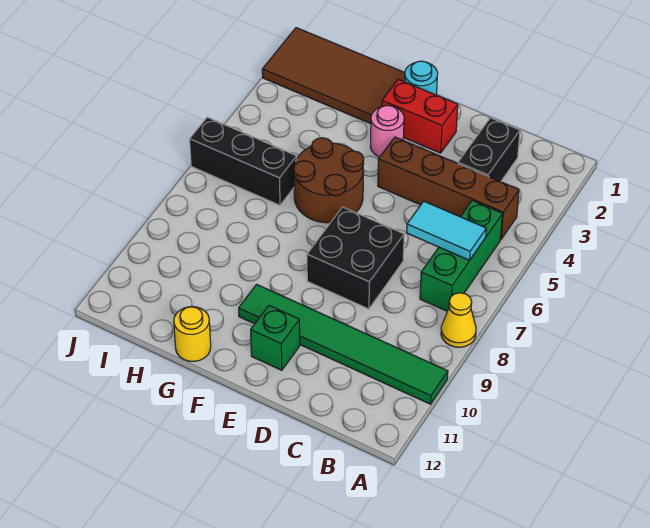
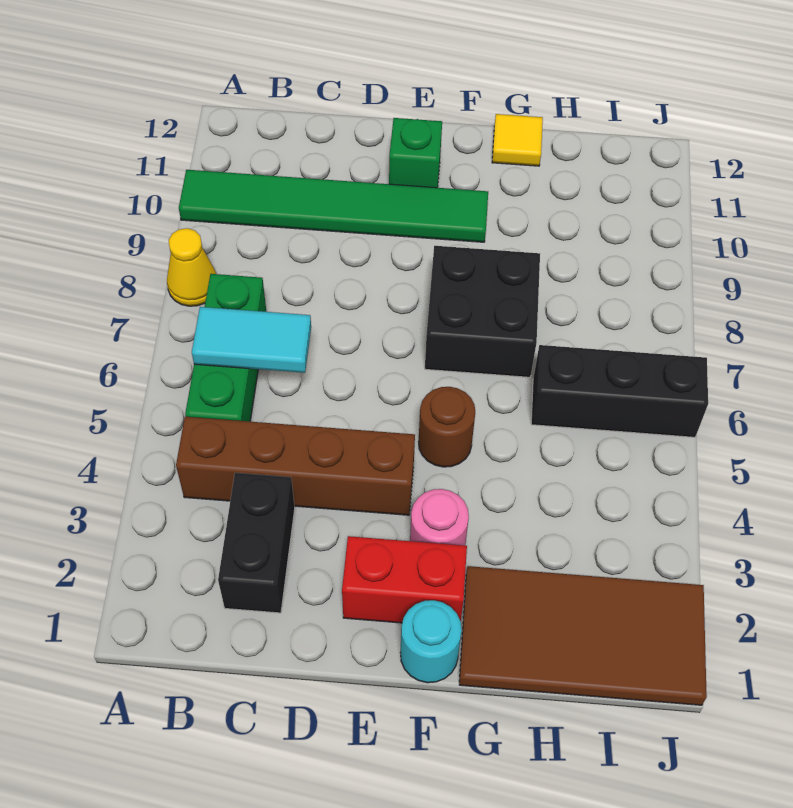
black brick D7:E8 level 1 -> black brick F7:G8 level 1
brown round brick F5:G6 level 1 -> brown round brick F5 level 1
yellow round brick G12 level 1 -> yellow tile G12 level 1

